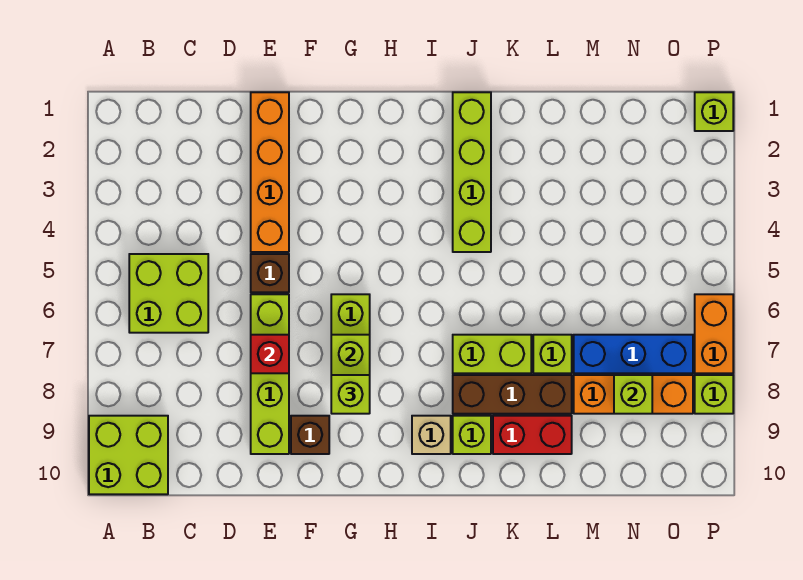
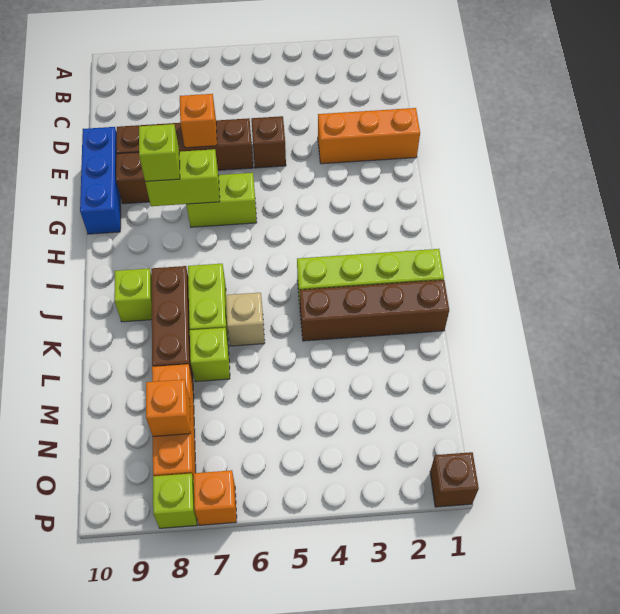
lime brick A9:B10 level 1 -> none
lime brick B5:C6 level 1 -> none
orange brick E1:E4 level 1 -> orange brick E1:E3 level 1
lime brick E6:E9 level 1 -> brown brick E6:E9 level 1
red brick E7 level 2 -> orange brick E7 level 2
tan brick I9 level 1 -> tan brick K6 level 1
none -> brown brick K1:K4 level 1
red brick K9:L9 level 1 -> none
blue brick M7:O7 level 1 -> blue brick E10:G10 level 1
lime brick N8 level 2 -> orange brick N8 level 2
lime brick P1 level 1 -> brown brick P1 level 1
orange brick P6:P7 level 1 -> orange brick P7 level 1

